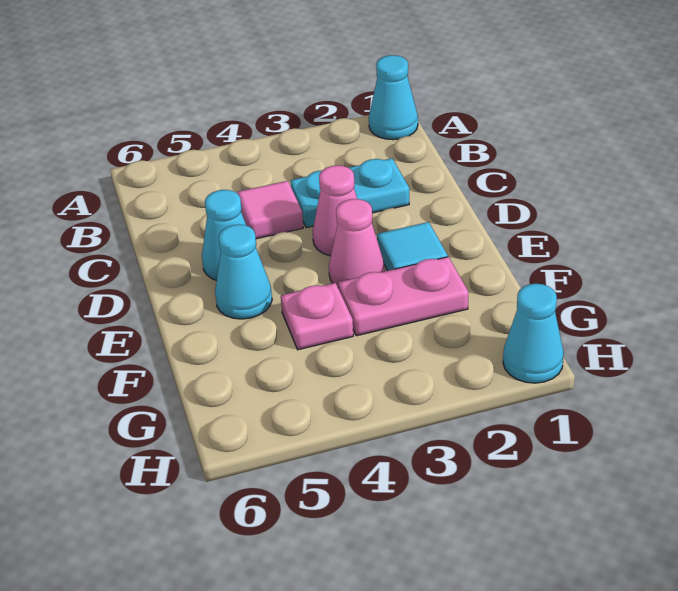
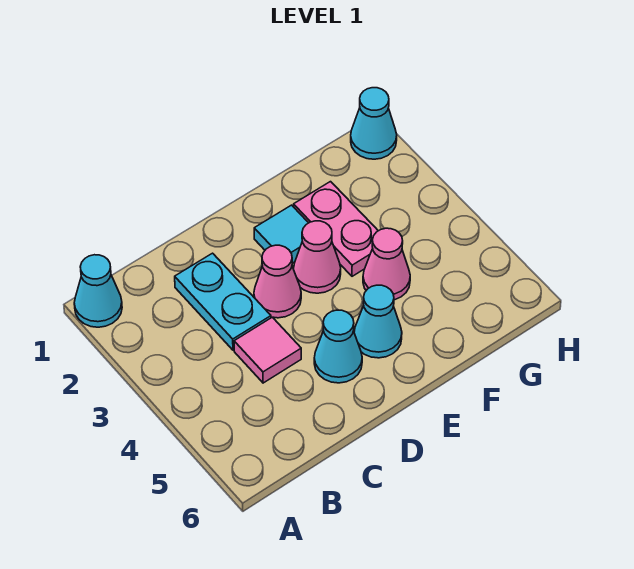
pink plate F4 level 1 -> pink cone F4 level 1

